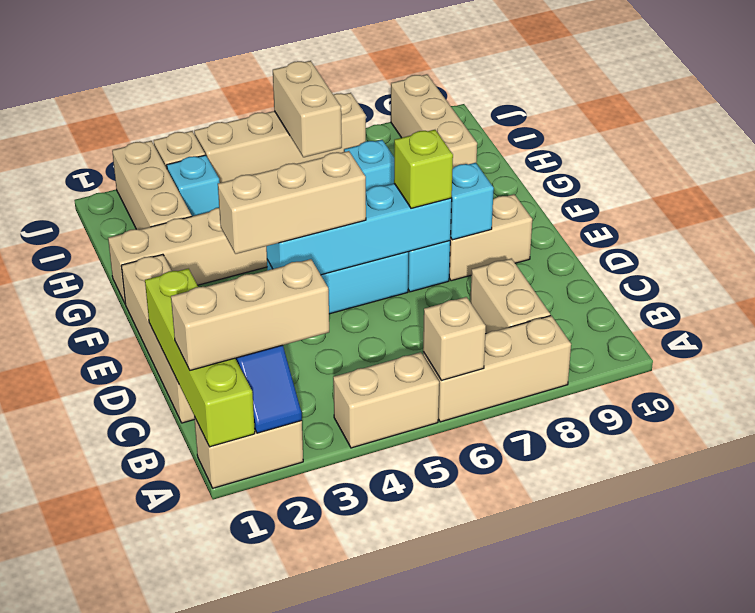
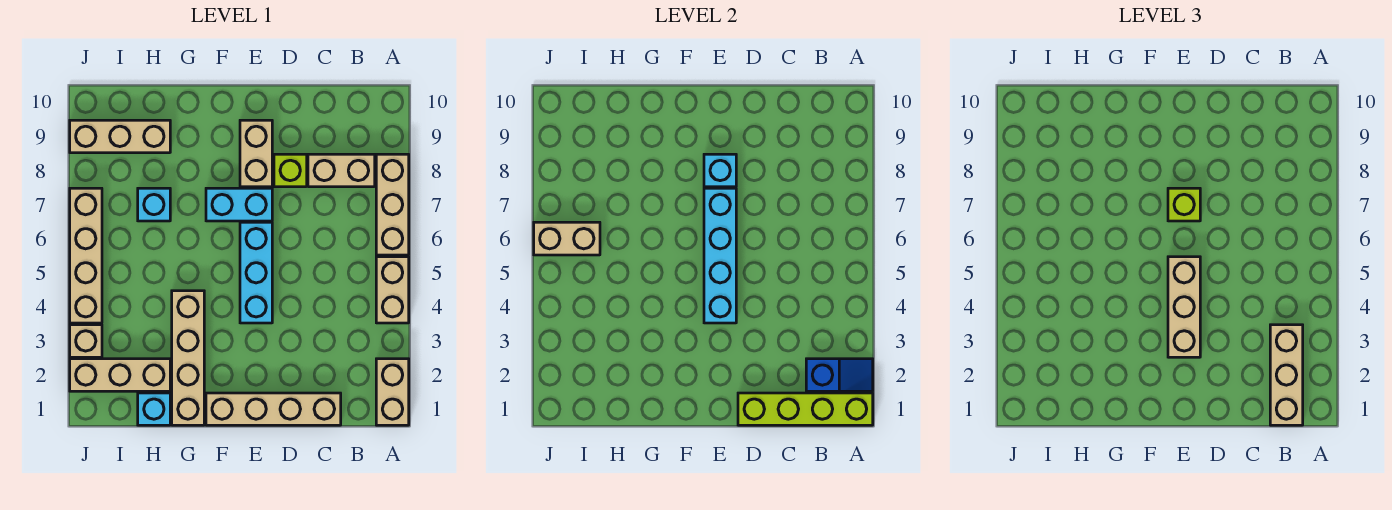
tan brick A6 level 2 -> none
none -> lime brick D8 level 1
cyan brick I3 level 1 -> cyan brick H1 level 1

